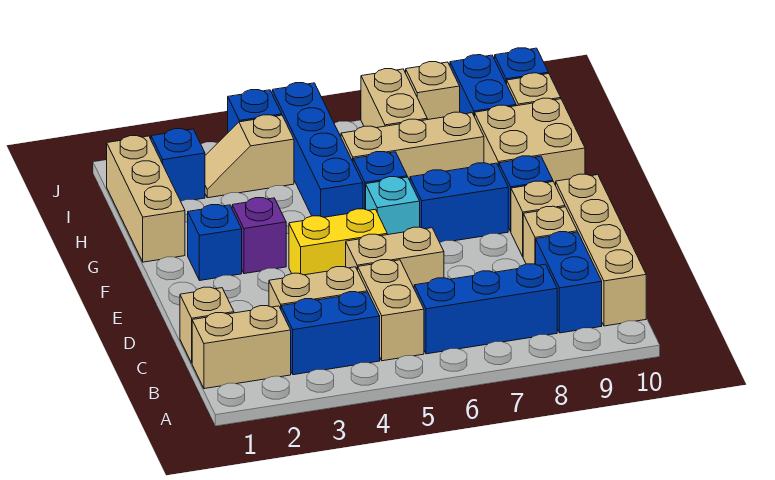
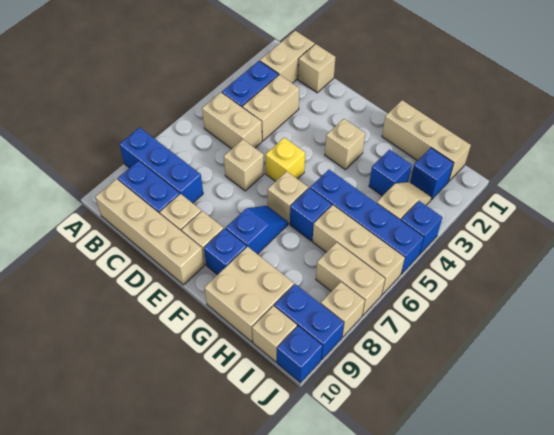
blue brick B6:B8 level 1 -> blue brick A8:C8 level 1
tan brick D5:D6 level 1 -> tan brick D6 level 1
yellow brick E4:E5 level 1 -> yellow brick E5 level 1
blue brick F2 level 1 -> blue brick H3 level 1
purple brick F3 level 1 -> tan brick F3 level 1
cyan brick F6 level 1 -> tan brick F6 level 1
blue brick F7:F8 level 1 -> blue slope F7:F8 level 1 top 8
tan brick H6:H8 level 1 -> tan brick H6:J6 level 1

